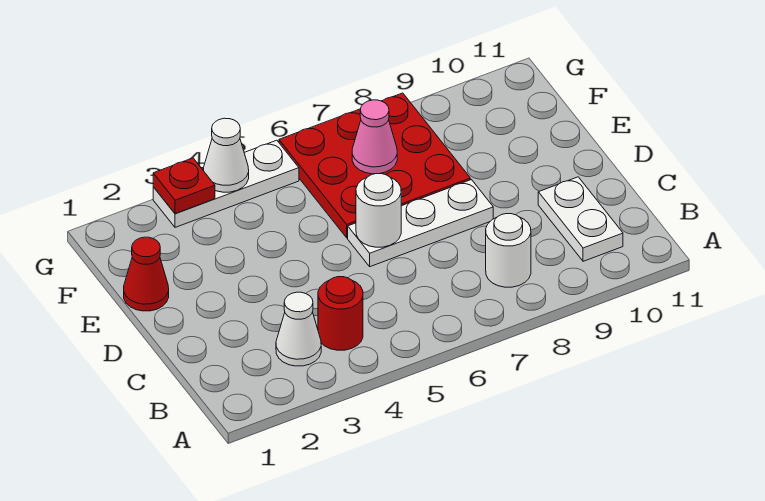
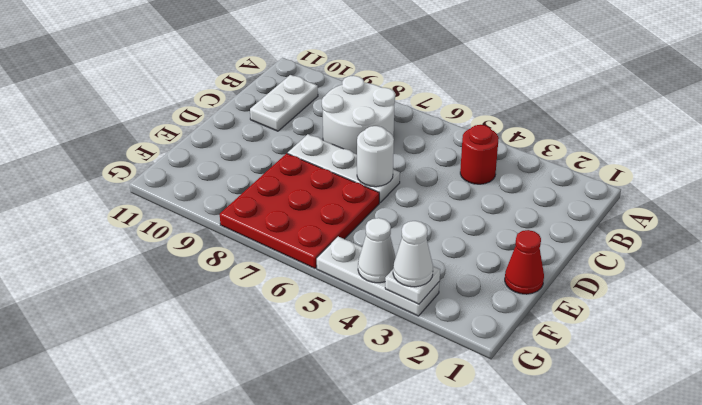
white cone B3 level 1 -> white cone G3 level 3
white round brick B8 level 1 -> white round brick B7:C8 level 1
pink cone F7 level 2 -> none
red plate G3 level 2 -> white plate G3 level 2

